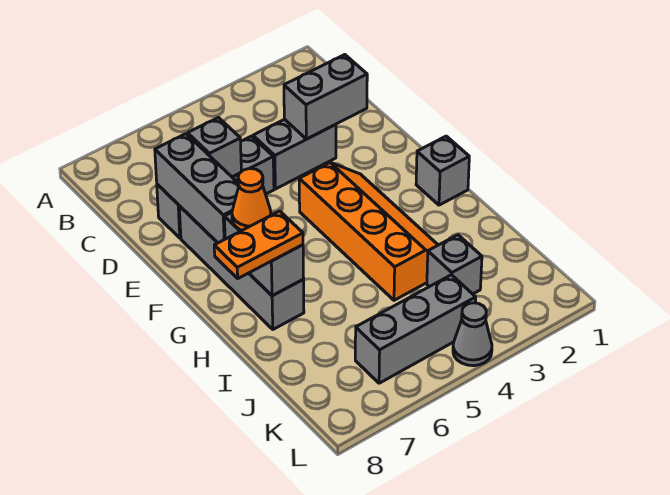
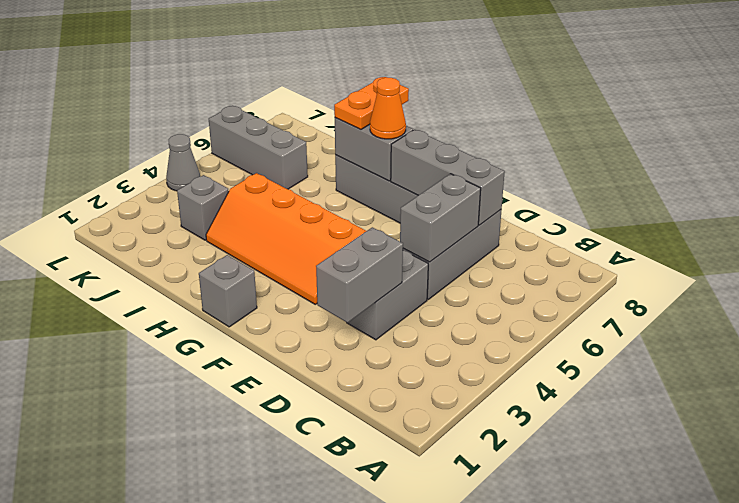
grey brick D6 level 2 -> grey brick D5:D6 level 2
grey brick K4:K6 level 1 -> grey brick J6:L6 level 1

